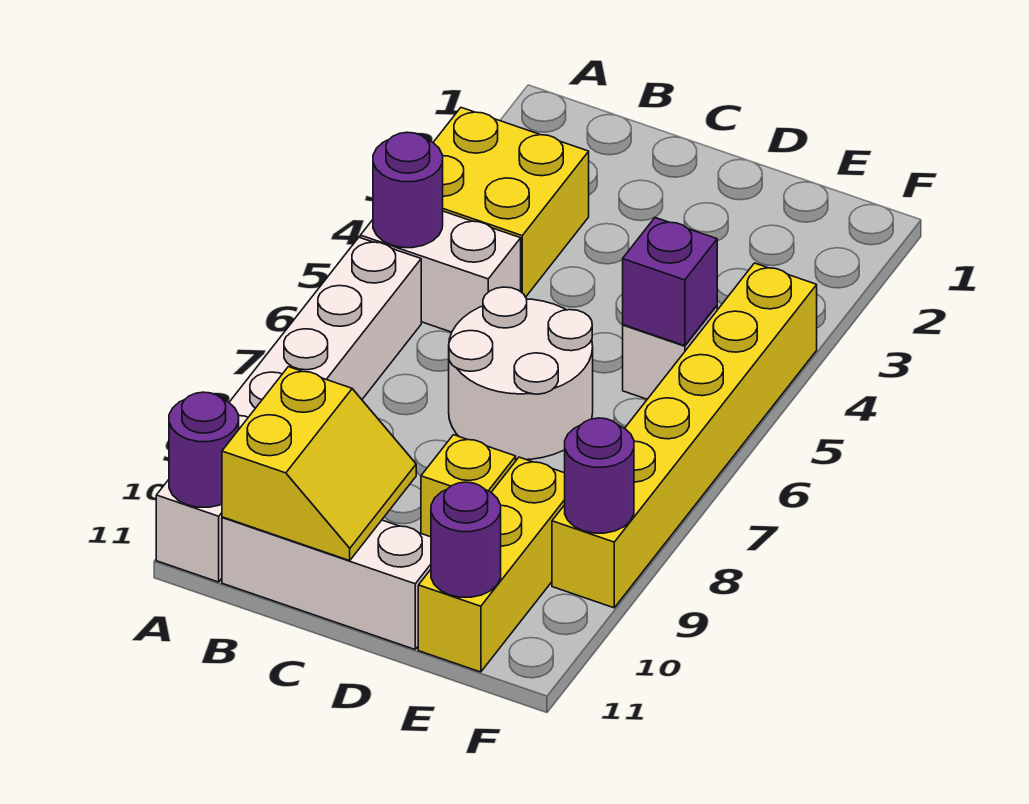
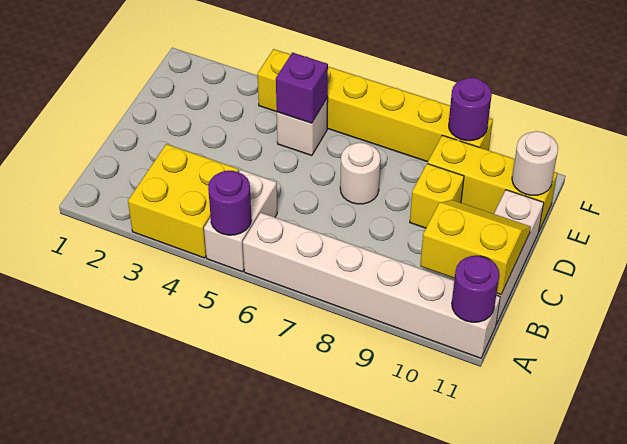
white round brick C6:D7 level 1 -> white round brick D7 level 1
purple round brick E11 level 2 -> white round brick E11 level 2

